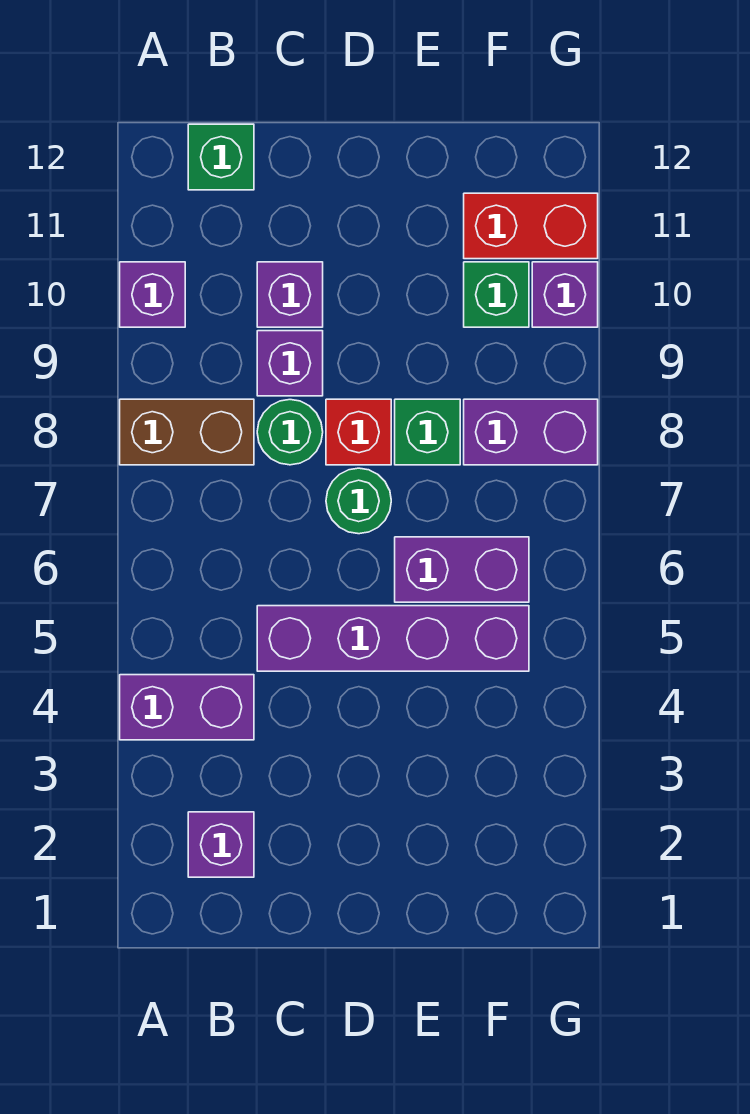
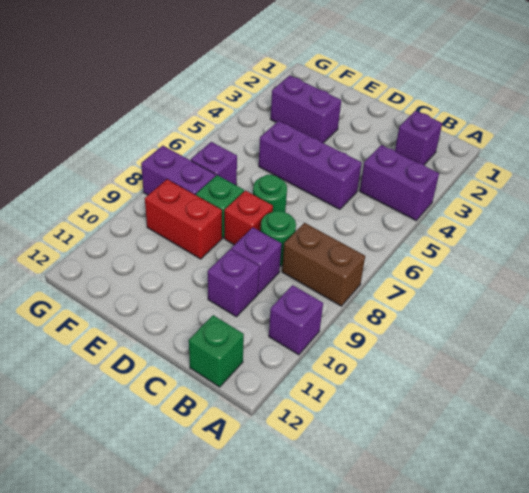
purple brick C5:F5 level 1 -> purple brick C5:E5 level 1
purple brick E6:F6 level 1 -> purple brick E3:F3 level 1
green brick F10 level 1 -> none
red brick F11:G11 level 1 -> red brick E9:F9 level 1
purple brick G10 level 1 -> purple brick F7 level 1

